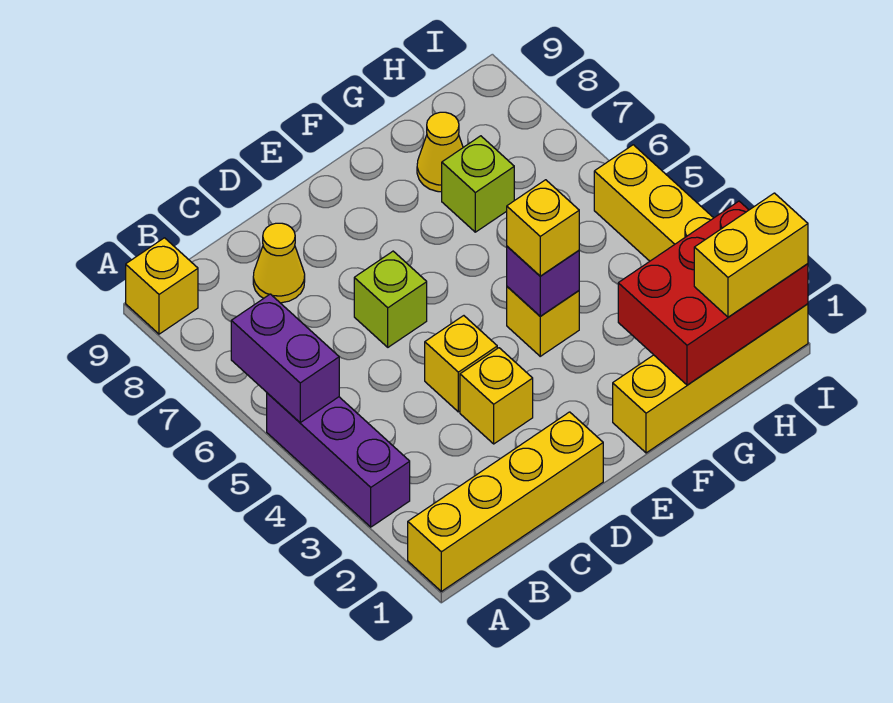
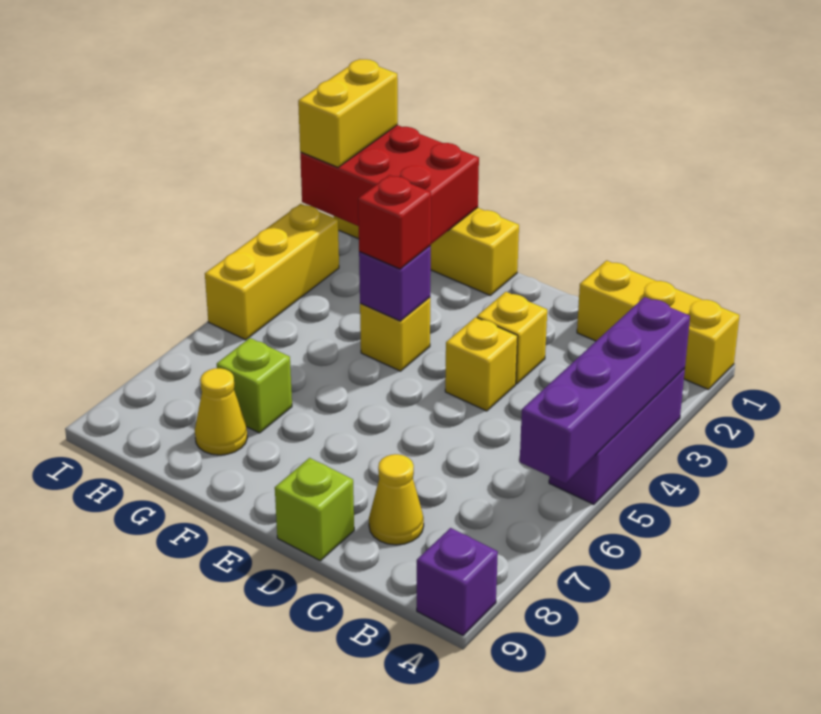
yellow brick A1:D1 level 1 -> yellow brick A1:C1 level 1
purple brick A5:A6 level 2 -> purple brick A3:A6 level 2
yellow brick A9 level 1 -> purple brick A9 level 1
lime brick D6 level 1 -> lime brick D9 level 1
yellow brick F4 level 3 -> red brick F4 level 3
yellow brick H1:I1 level 3 -> yellow brick I1:I2 level 3

